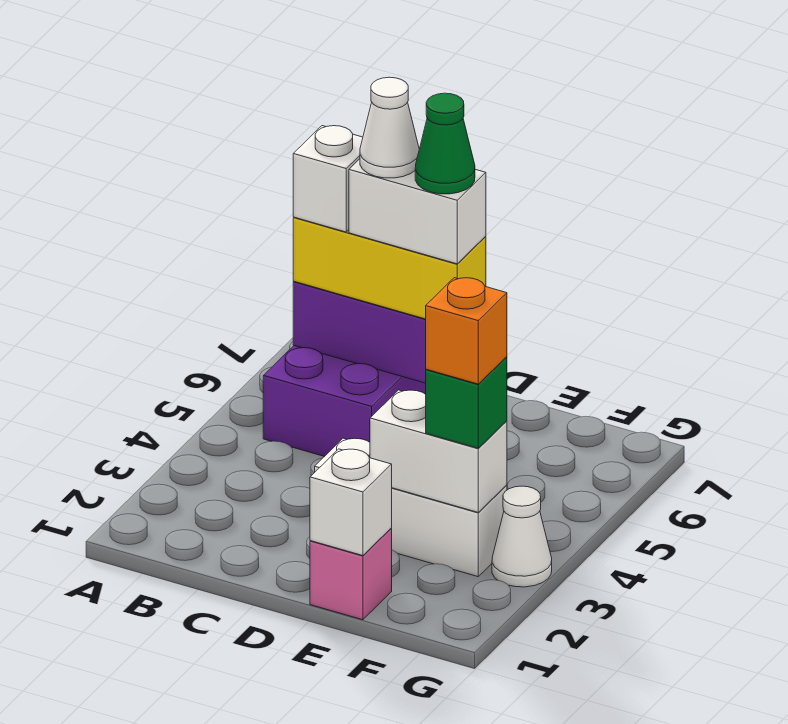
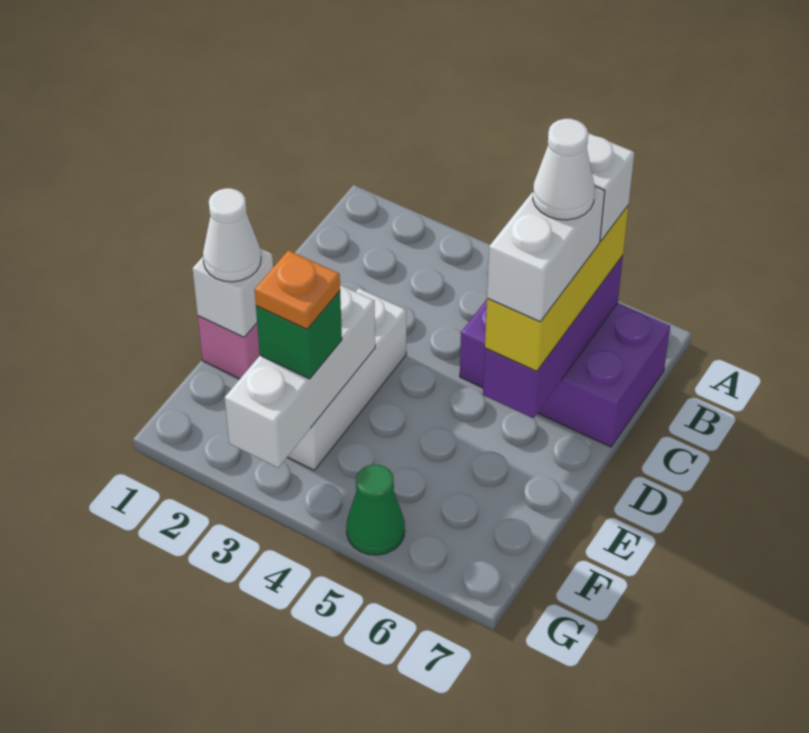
green cone D6 level 5 -> green cone G5 level 1
white brick E3:F3 level 2 -> white brick E3:G3 level 2
orange brick F3 level 4 -> orange plate F3 level 4
white cone G3 level 1 -> white cone E1 level 3

